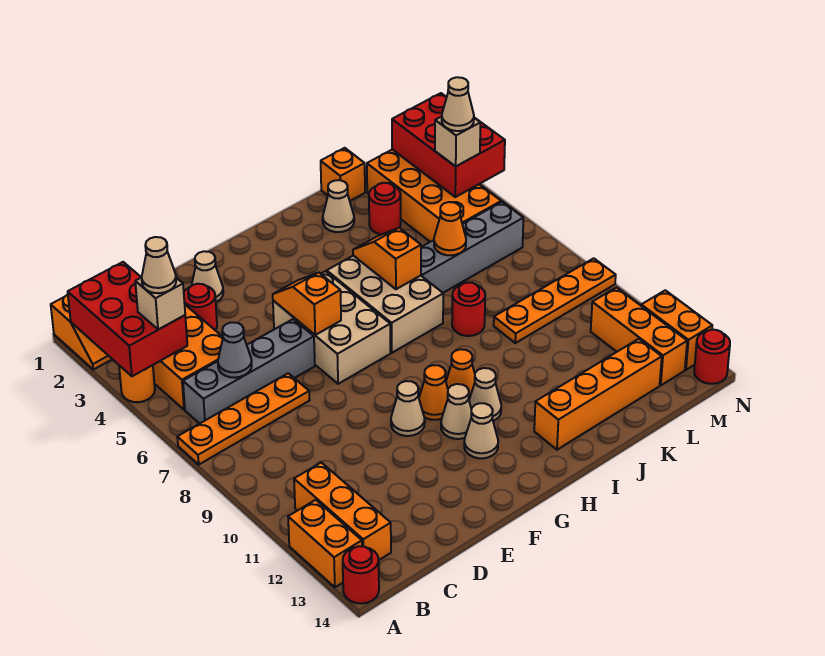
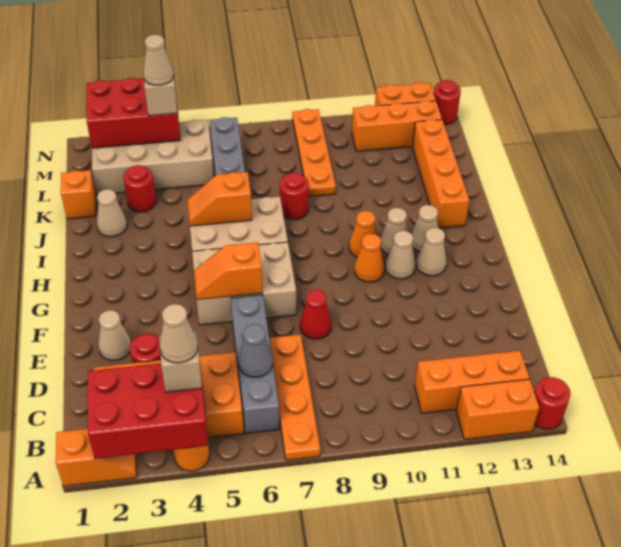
none -> red cone E8 level 1
tan cone F10 level 1 -> tan cone H12 level 1
orange cone K6 level 2 -> none
orange brick L2:M5 level 1 -> tan brick L2:M5 level 1

